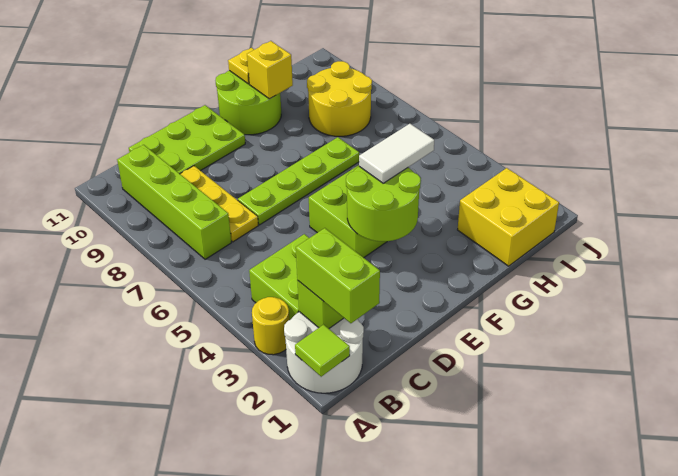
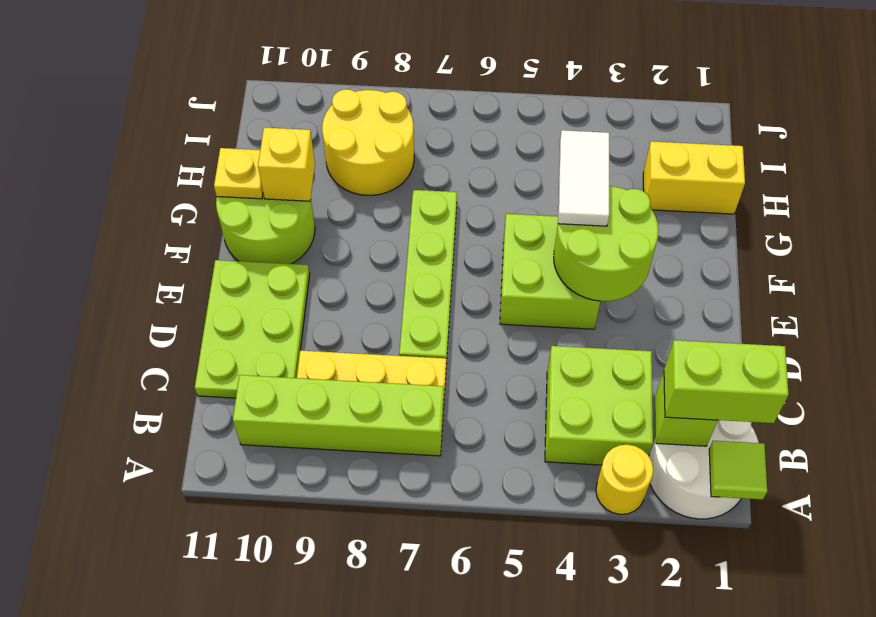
yellow brick H1:I2 level 1 -> yellow brick H1:H2 level 1

